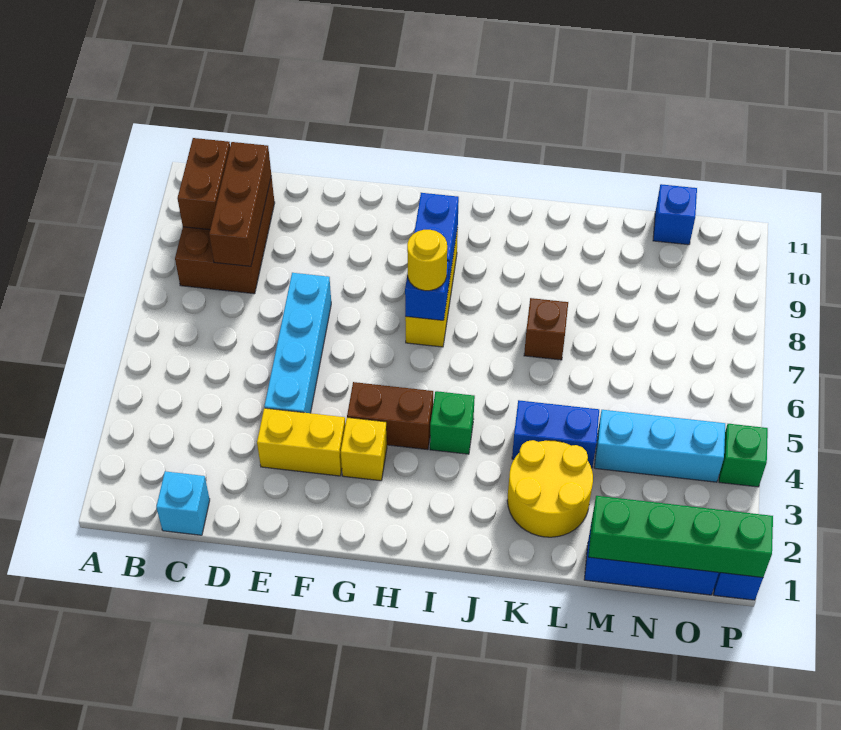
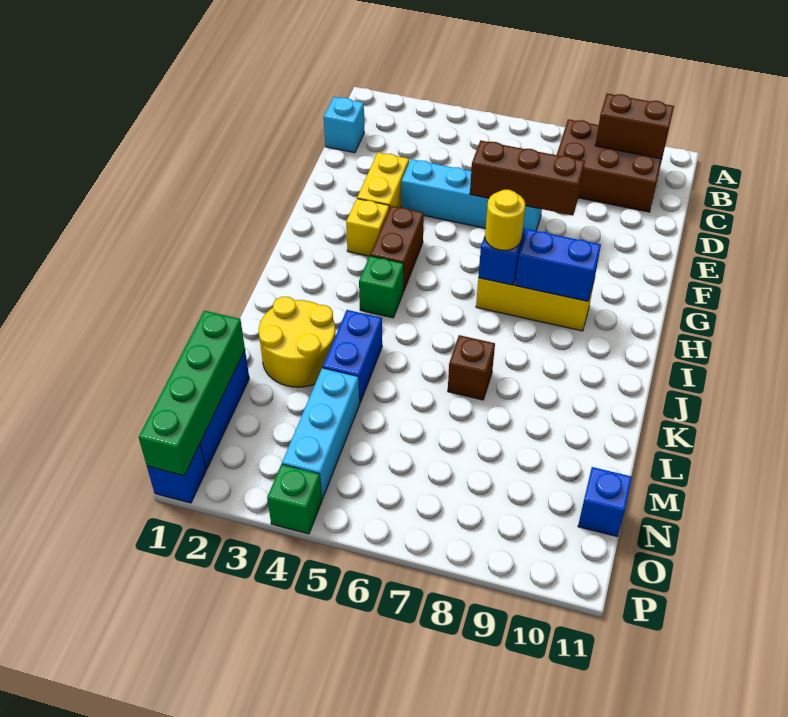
brown brick C8:C10 level 2 -> brown brick E6:E8 level 2

